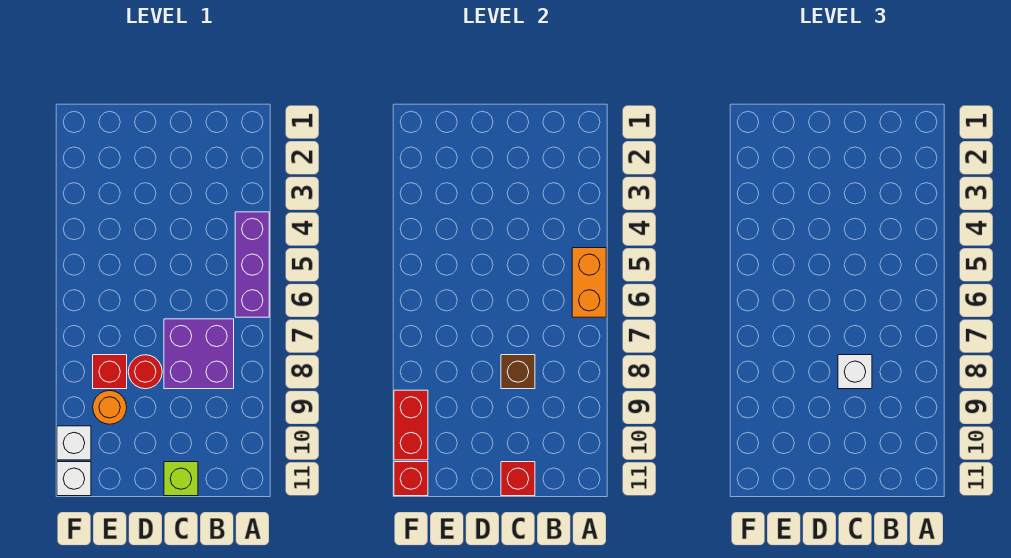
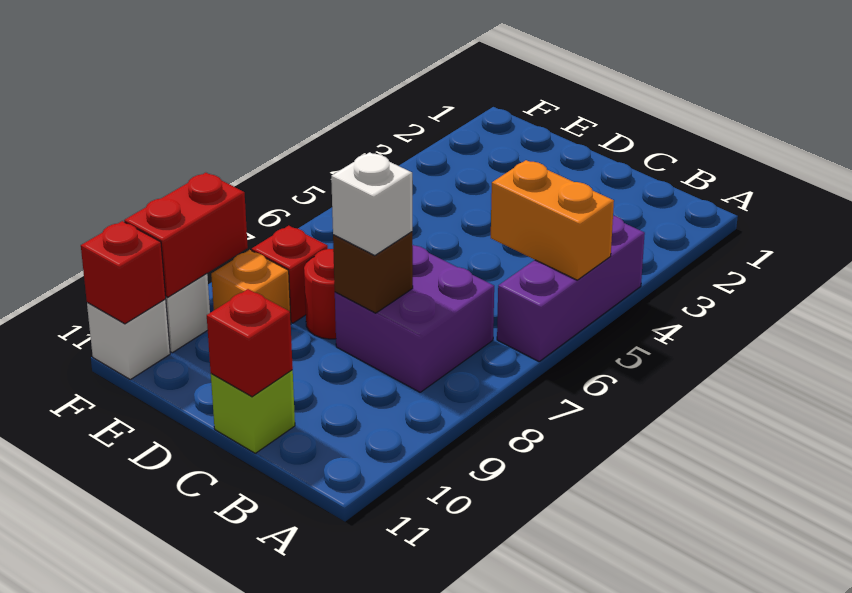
orange brick A5:A6 level 2 -> orange brick A5:B5 level 2
orange round brick E9 level 1 -> orange brick E9 level 1

